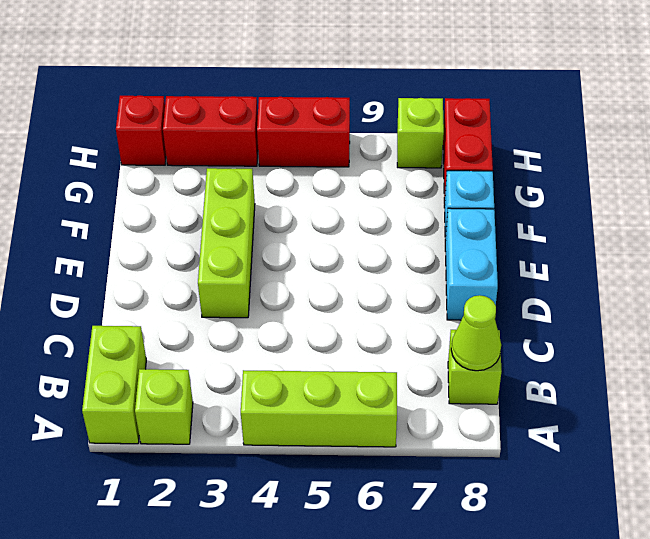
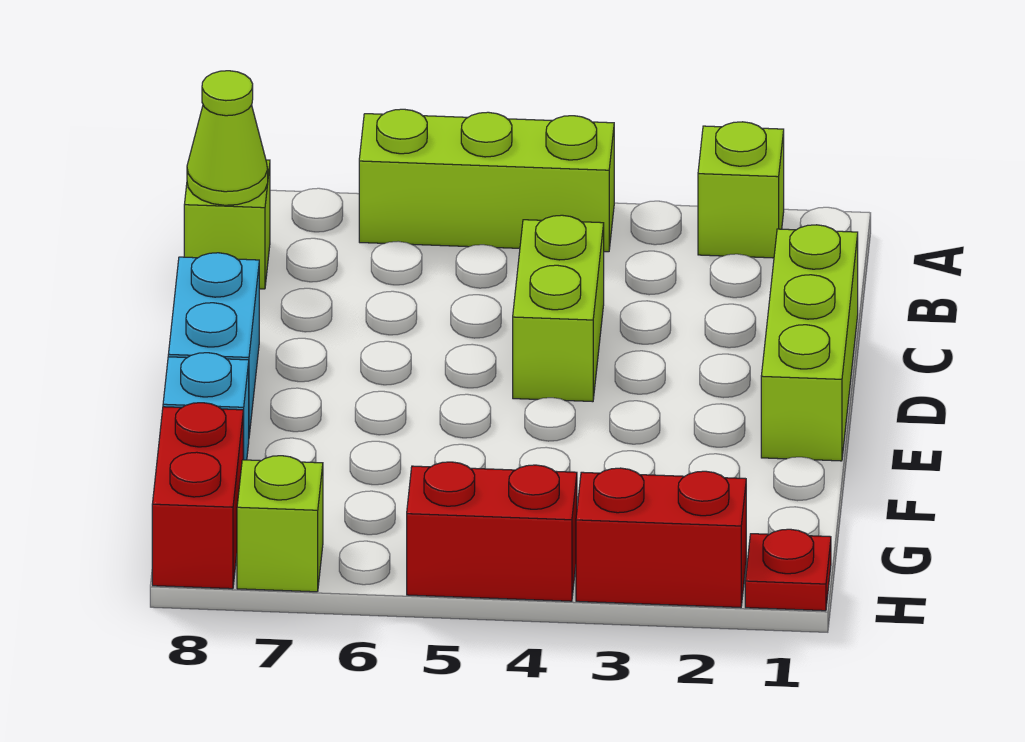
lime brick A1:B1 level 1 -> lime brick C4:D4 level 1
lime brick D3:F3 level 1 -> lime brick C1:E1 level 1
red brick H1 level 1 -> red plate H1 level 1

